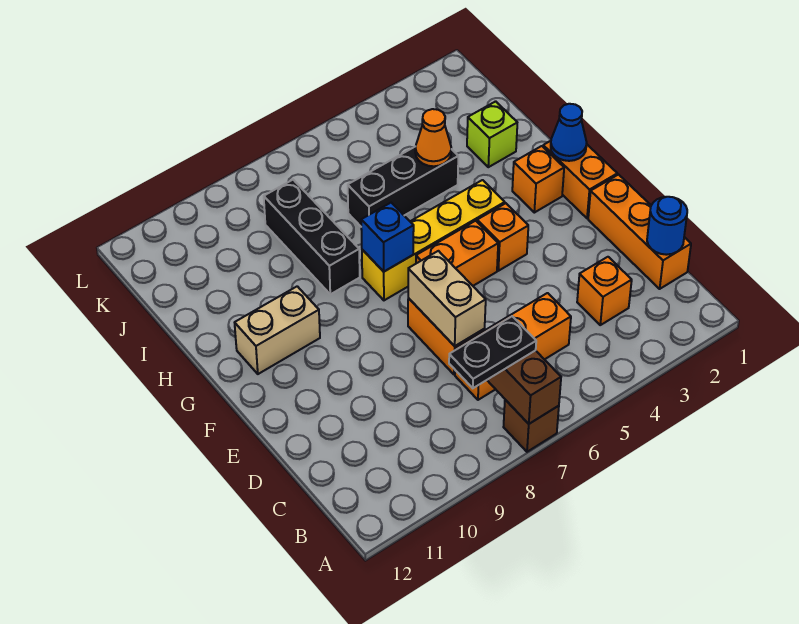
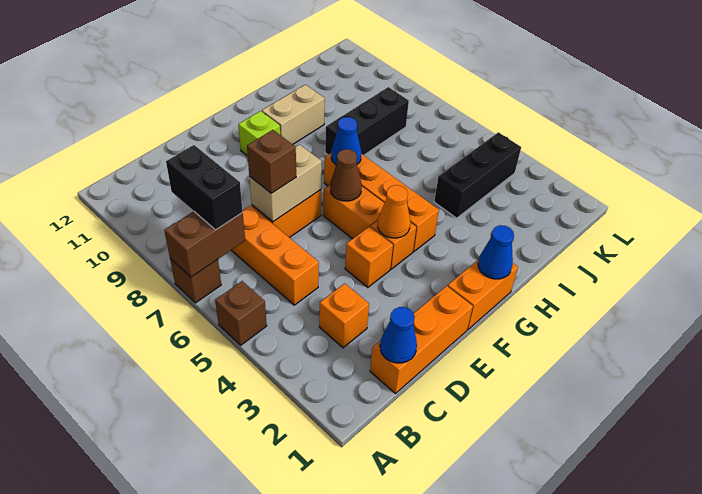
none -> brown brick A5 level 1
black plate B7:B8 level 3 -> black brick B7:B8 level 3
blue round brick C1 level 2 -> blue cone C1 level 2
none -> brown brick D7 level 3
none -> brown cone F6 level 2
orange brick G2 level 1 -> orange brick E4 level 1
yellow brick G4:G7 level 1 -> orange brick G4:G7 level 1
blue brick G7 level 2 -> blue cone G7 level 2
tan brick G10:G11 level 1 -> tan brick G10:H10 level 1
lime brick I2 level 1 -> lime brick F10 level 1
black brick I4:I6 level 1 -> black brick I4:K4 level 1
orange cone I4 level 2 -> orange cone F4 level 2

